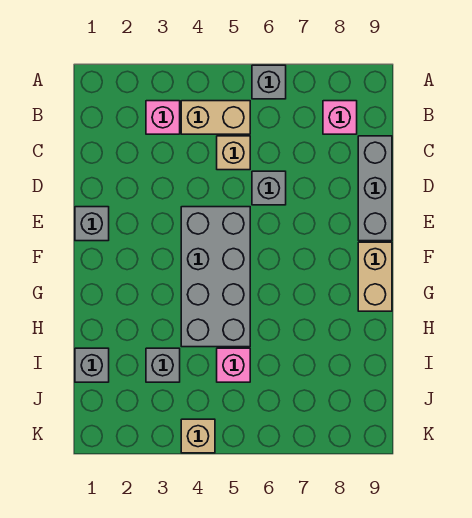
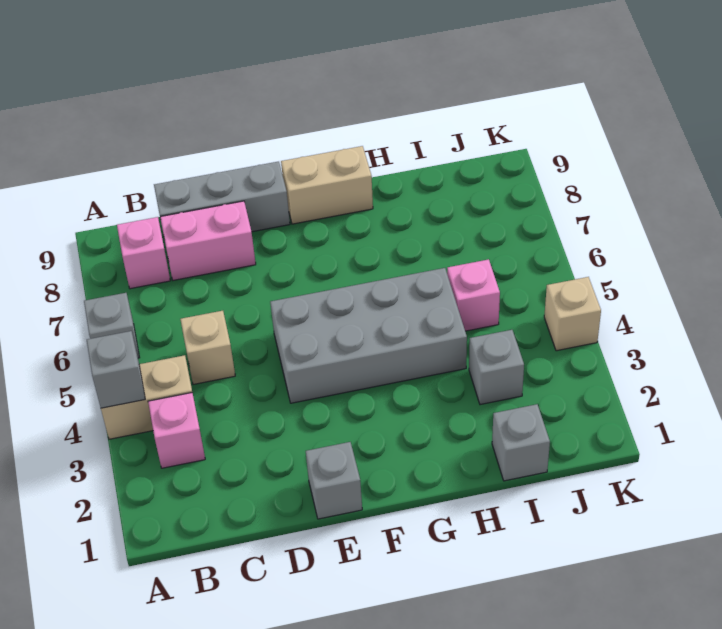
tan brick B4:B5 level 1 -> tan brick A4:B4 level 1
none -> pink brick C8:D8 level 1
grey brick D6 level 1 -> grey brick A4 level 2

